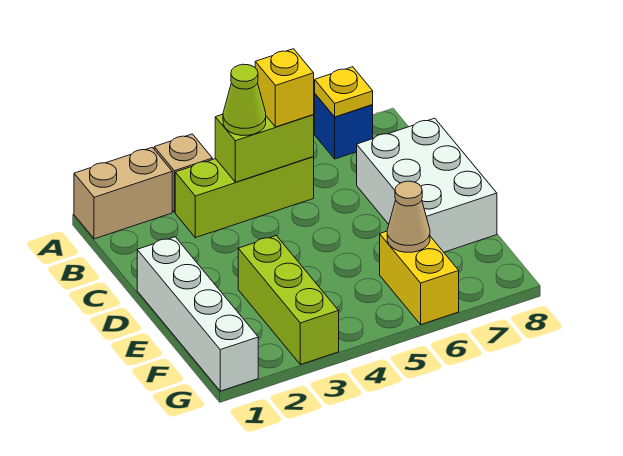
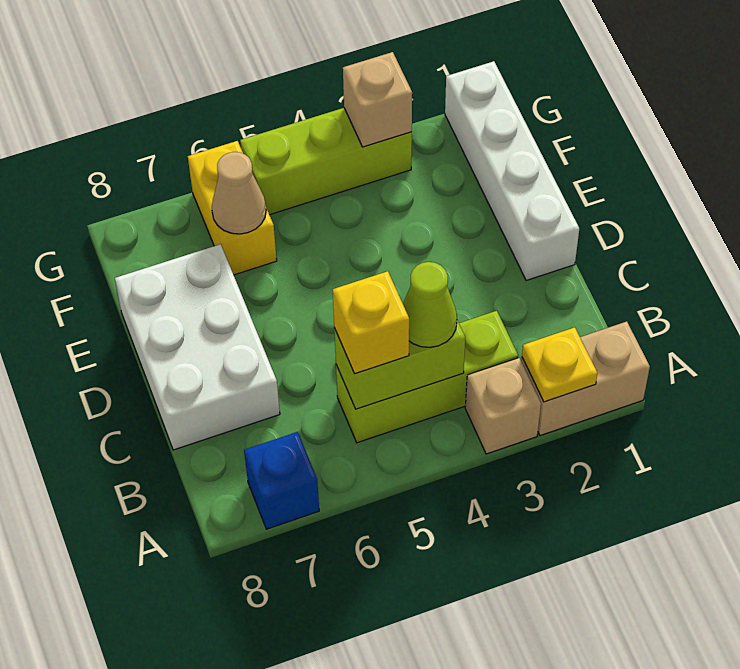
yellow plate A7 level 2 -> yellow plate A2 level 2
lime brick E3:G3 level 1 -> lime brick G3:G5 level 1
none -> tan brick G3 level 2

